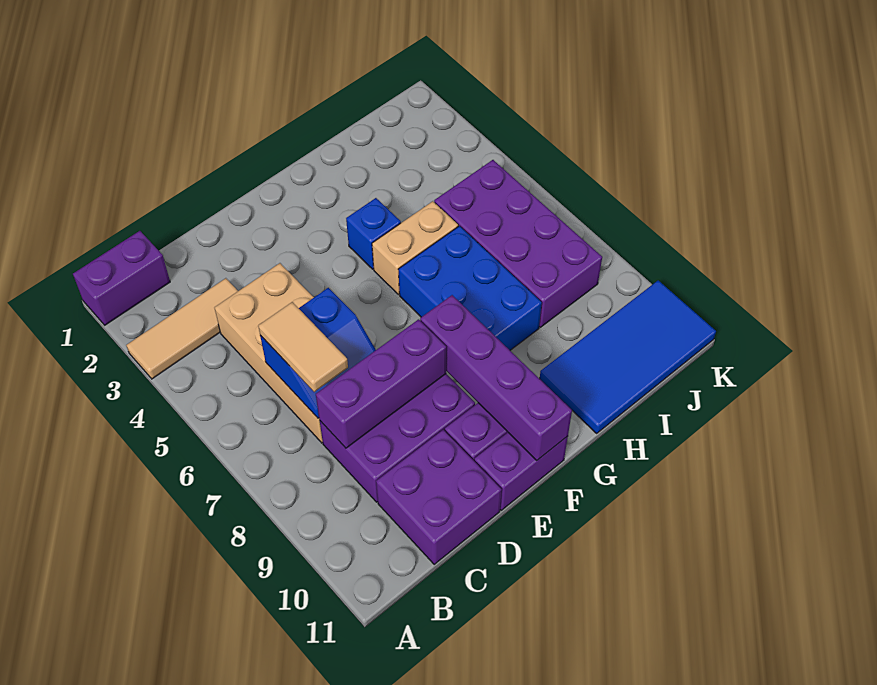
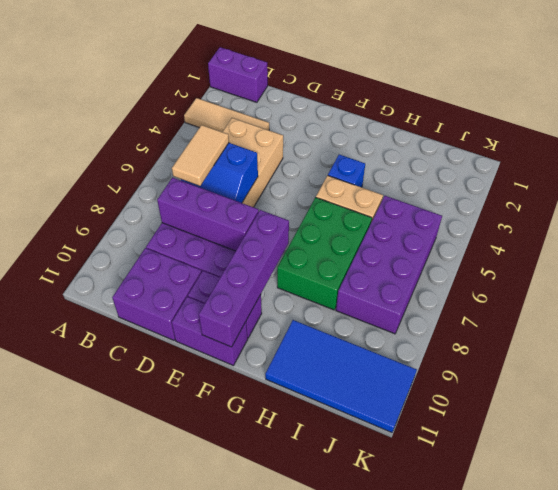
blue brick G6:H8 level 1 -> green brick G6:H8 level 1

